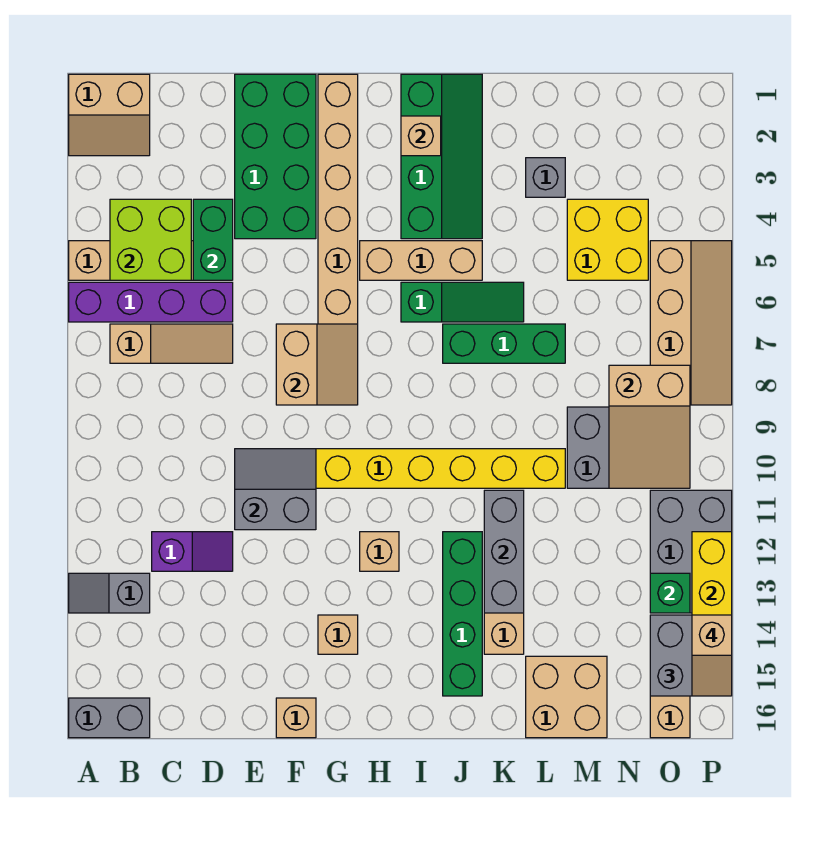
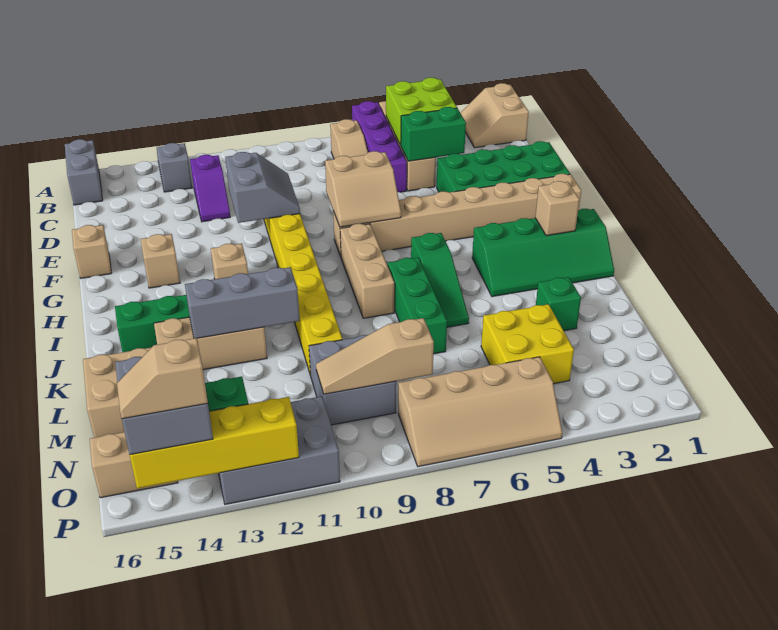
tan brick H5:J5 level 1 -> tan brick H8:J8 level 1
grey brick L3 level 1 -> green brick L3 level 1
tan slope N8:O10 level 2 top 8 -> tan slope N8:N10 level 2 top 8

